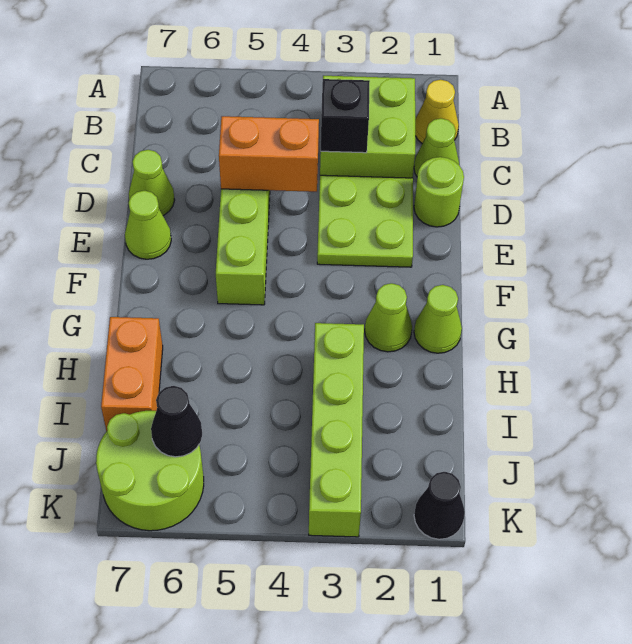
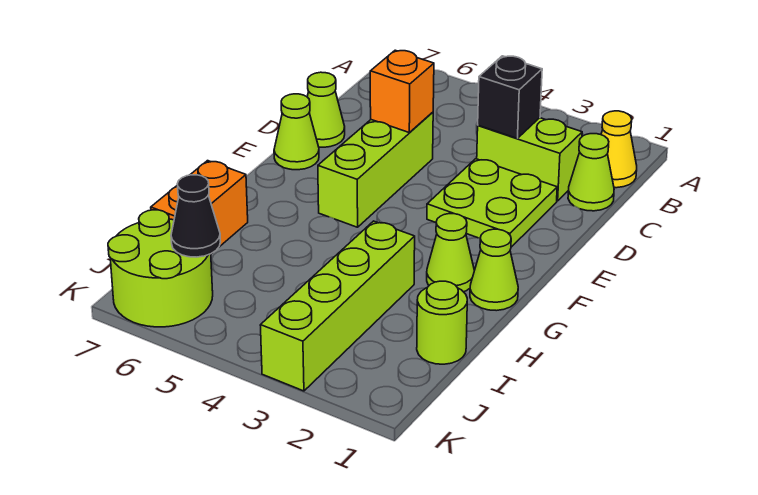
lime brick B2:C3 level 1 -> lime brick C2:C3 level 1
lime round brick D1 level 1 -> lime round brick I1 level 1
orange brick D4:D5 level 2 -> orange brick D5 level 2
black cone K1 level 1 -> none

